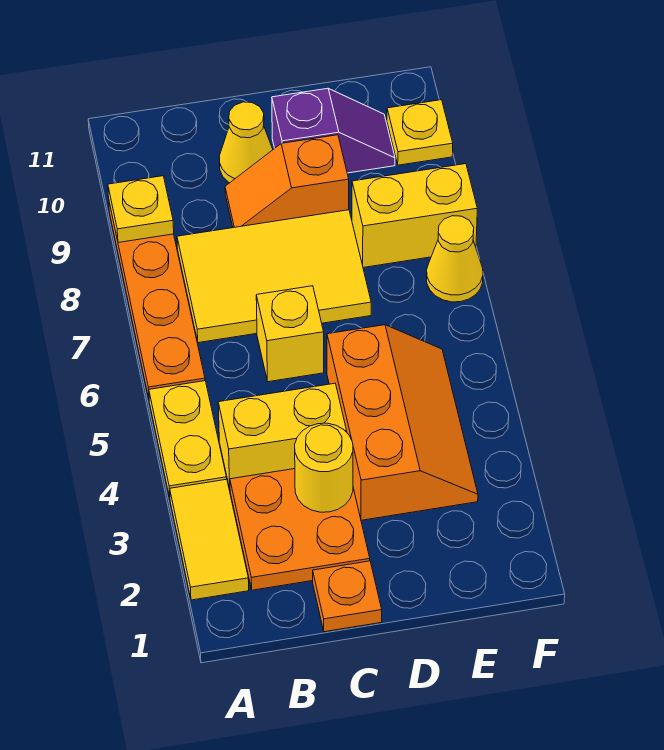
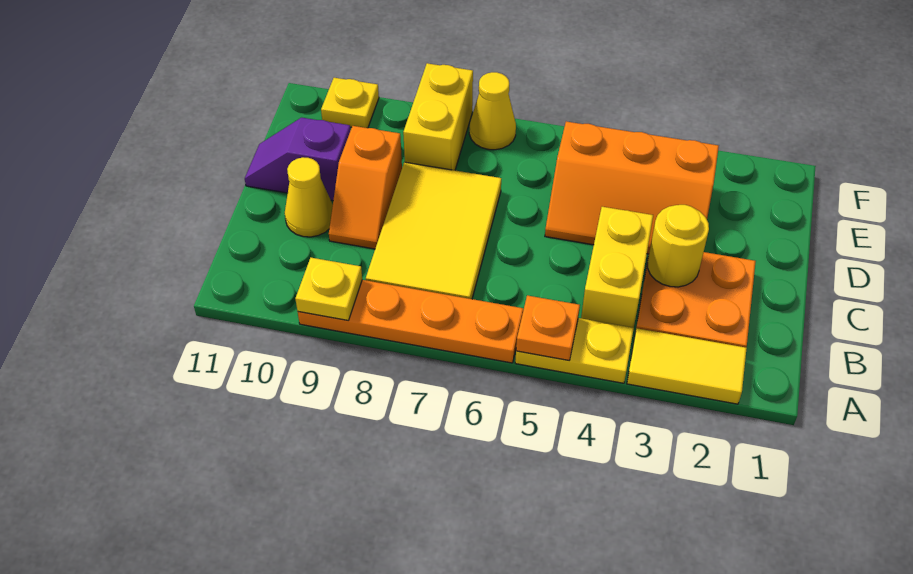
orange plate C1 level 1 -> orange plate A5 level 2
yellow brick C6 level 1 -> none
orange slope D3:E5 level 1 top D -> orange slope D3:E5 level 1 top E
purple slope D10:E10 level 1 top D -> purple slope D10:D11 level 1 top 10

